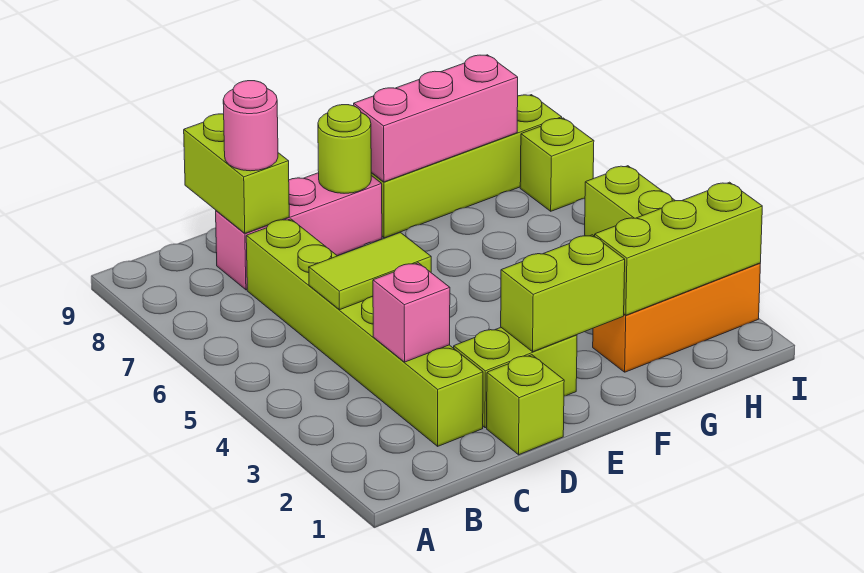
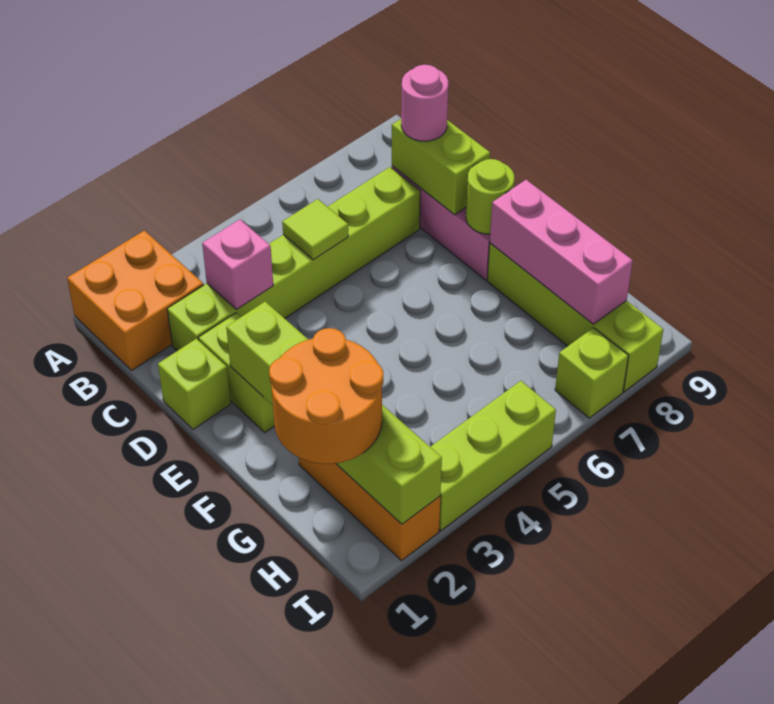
none -> orange brick A1:B2 level 1
lime tile C5:D5 level 2 -> lime tile C5 level 2
lime brick C8:C9 level 2 -> lime brick C8:D8 level 2
none -> orange round brick G1:H2 level 3

